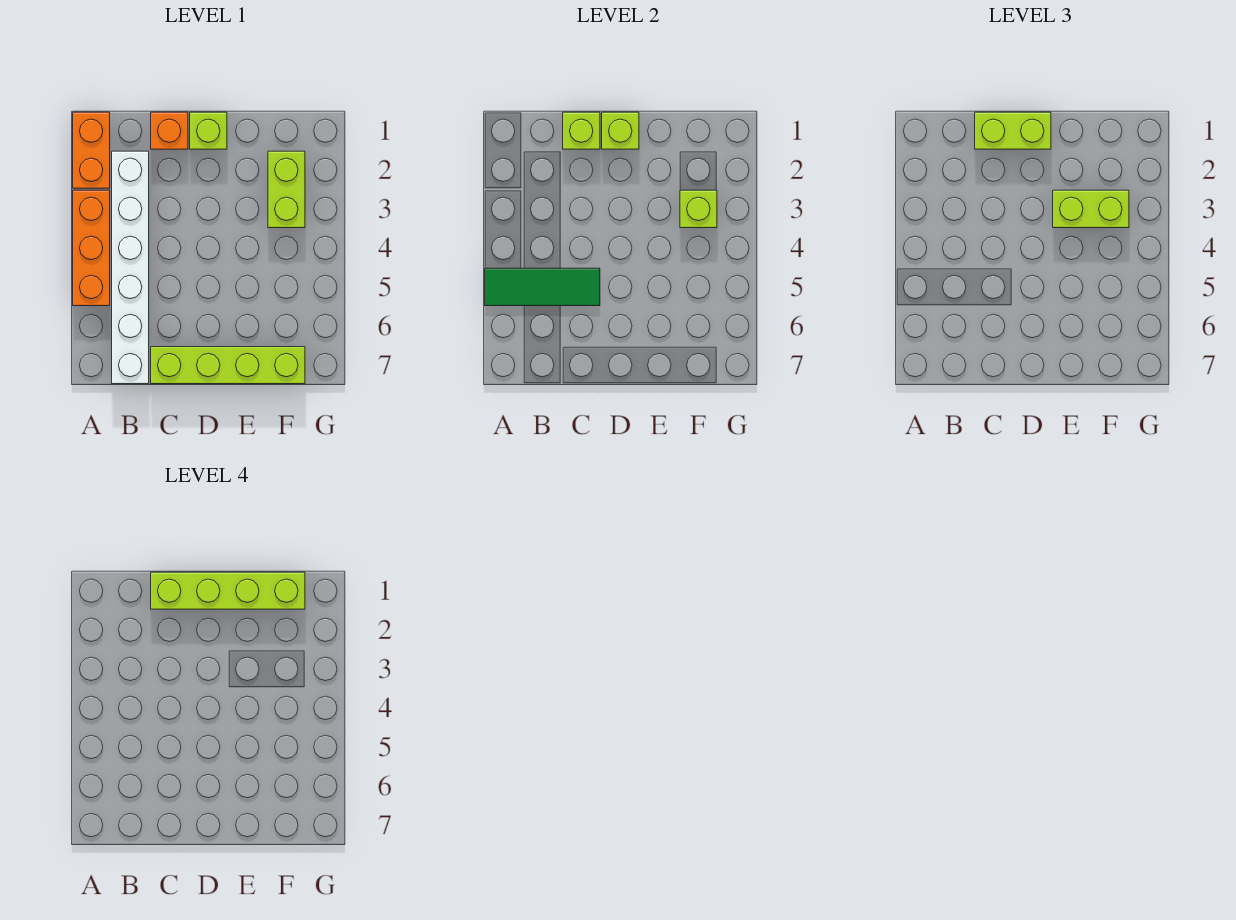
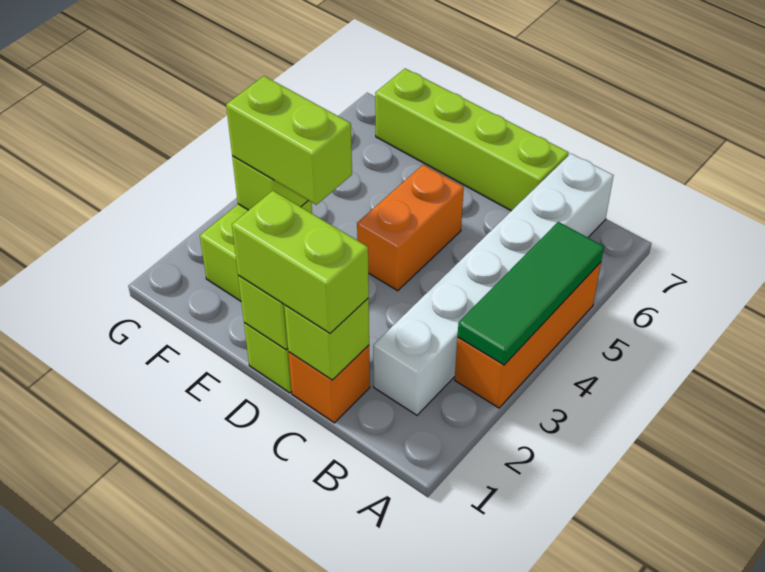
orange brick A1:A2 level 1 -> orange brick D4:D5 level 1
green tile A5:C5 level 2 -> green tile A3:A5 level 2
lime brick C1:F1 level 4 -> none

